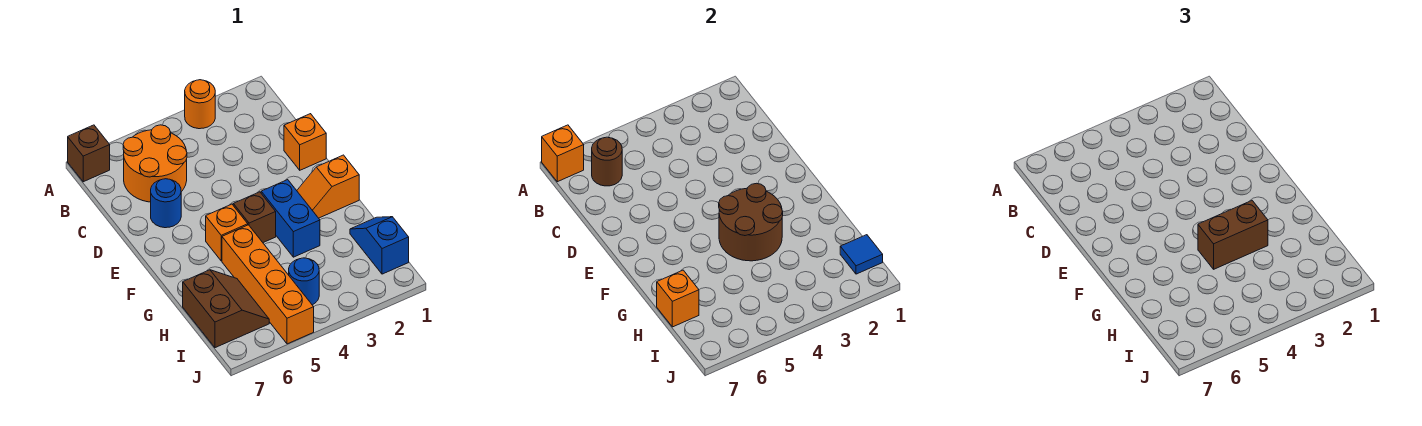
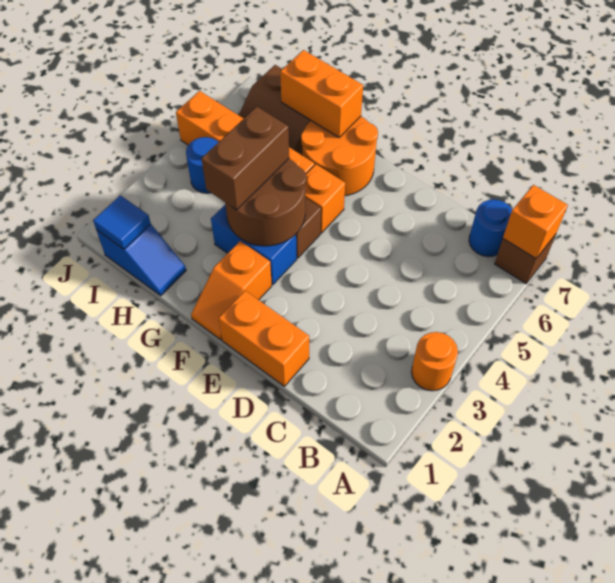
orange round brick B5:C6 level 1 -> orange round brick F6:G7 level 1
brown round brick B6 level 2 -> none
orange brick D1 level 1 -> orange brick D1:E1 level 1
blue round brick D6 level 1 -> blue round brick B7 level 1
orange slope F1:F2 level 1 top 1 -> orange slope F1:F2 level 1 top 2
orange brick H7 level 2 -> orange brick G7:H7 level 2

